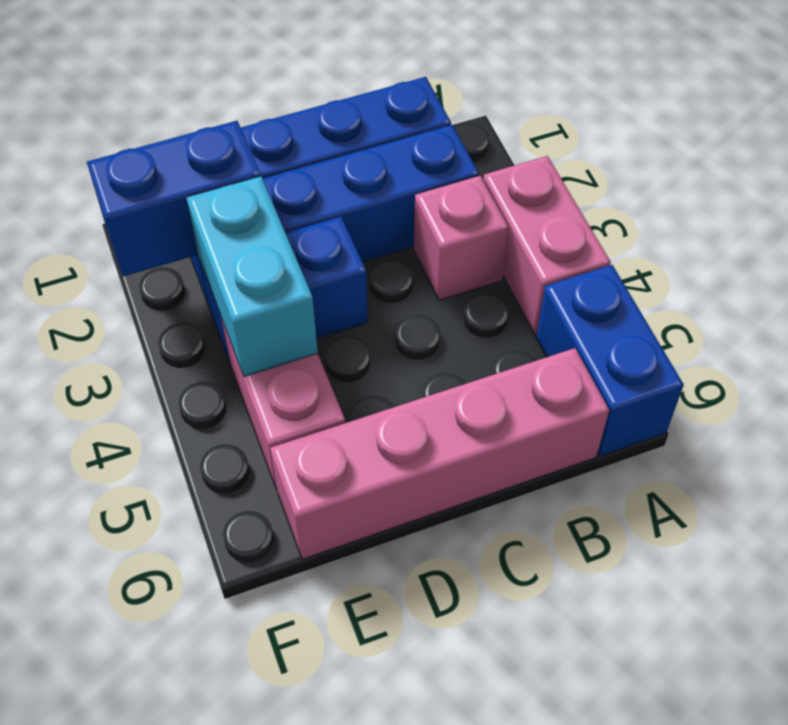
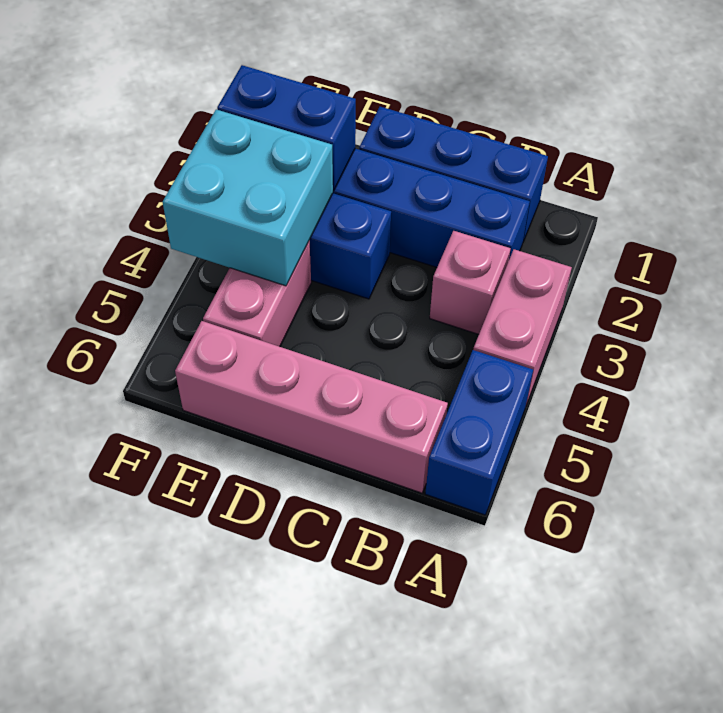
cyan brick E3:E4 level 2 -> cyan brick E3:F4 level 2

